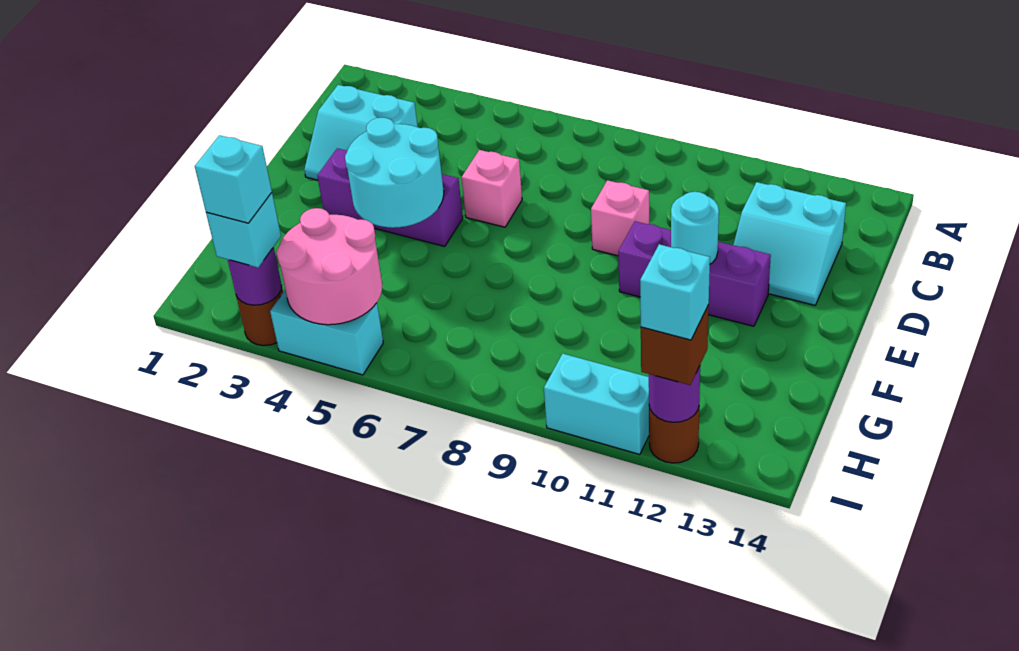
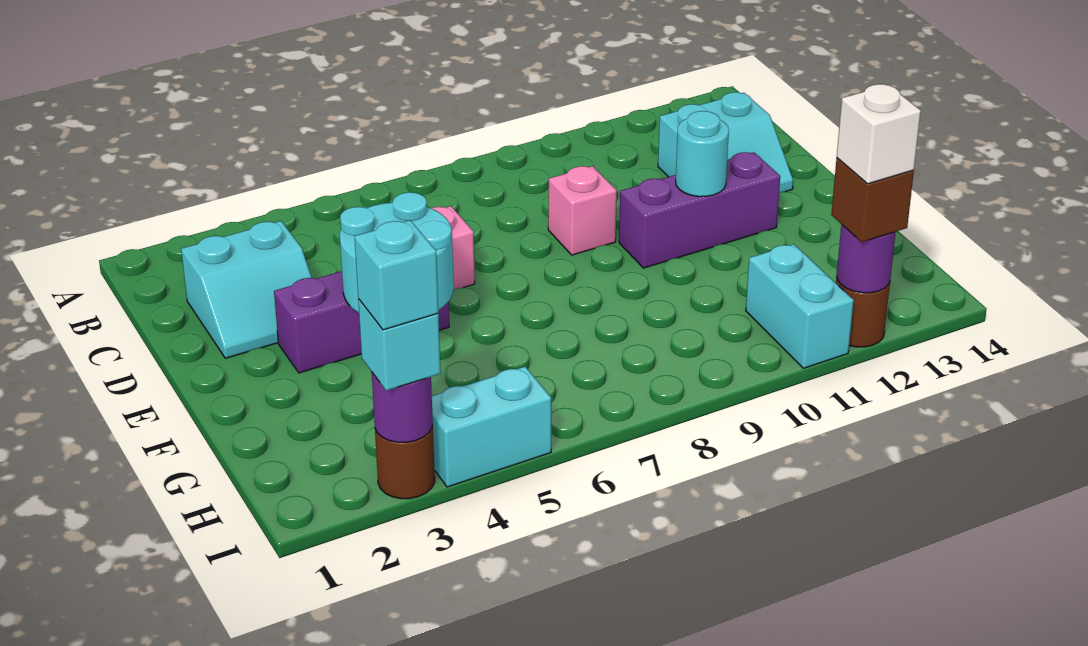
pink round brick H4:I5 level 2 -> none
cyan brick I10:I11 level 1 -> cyan brick H11:I11 level 1
cyan brick I12 level 4 -> white brick I12 level 4

